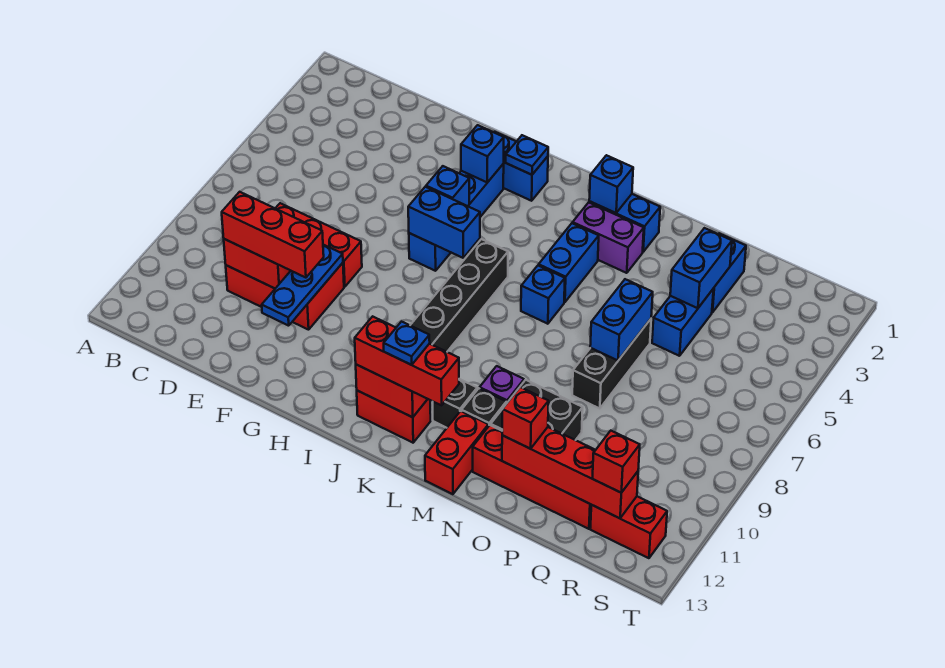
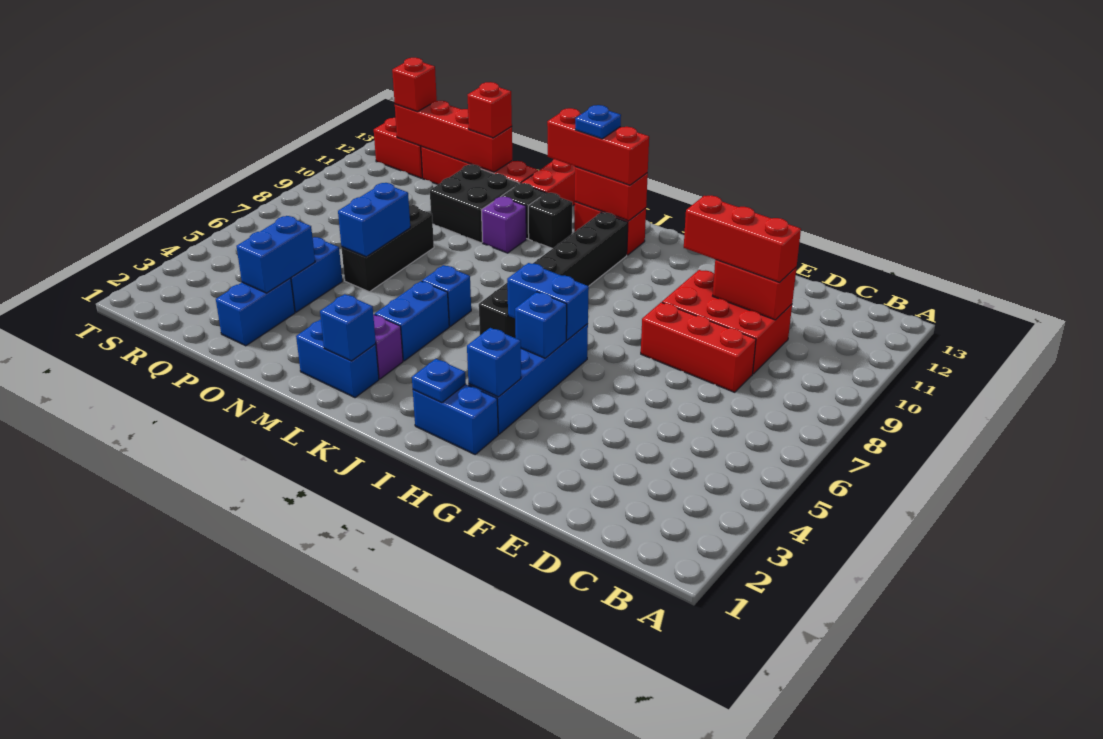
blue plate F9:F11 level 2 -> none

